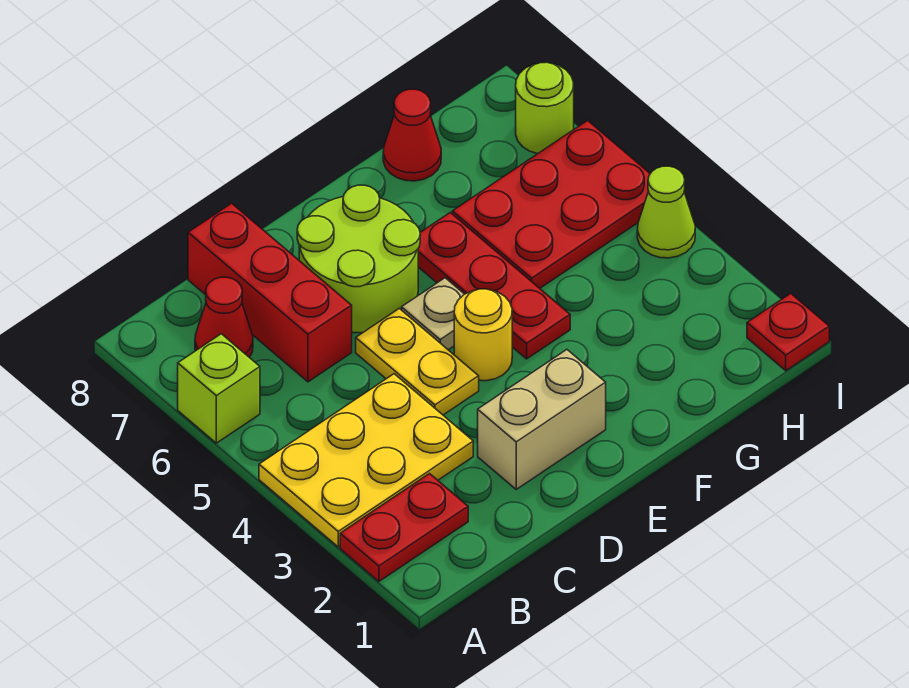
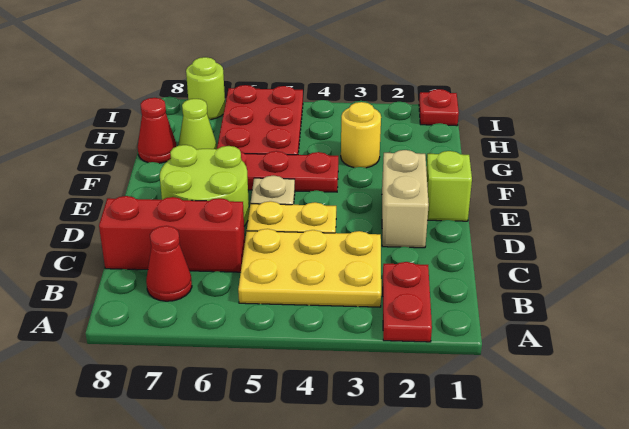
yellow plate A3:C4 level 1 -> yellow plate B3:C5 level 1
lime brick A6 level 1 -> lime brick E1 level 1
yellow round brick E4 level 1 -> yellow round brick G3 level 1
lime cone I4 level 1 -> lime cone G7 level 1

